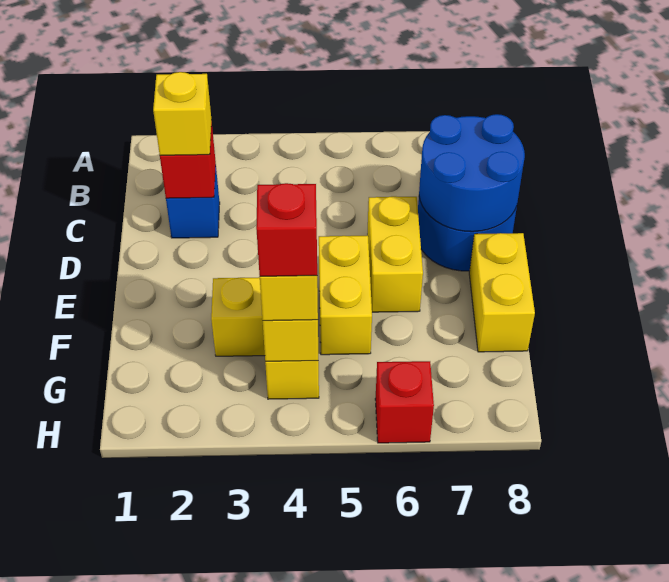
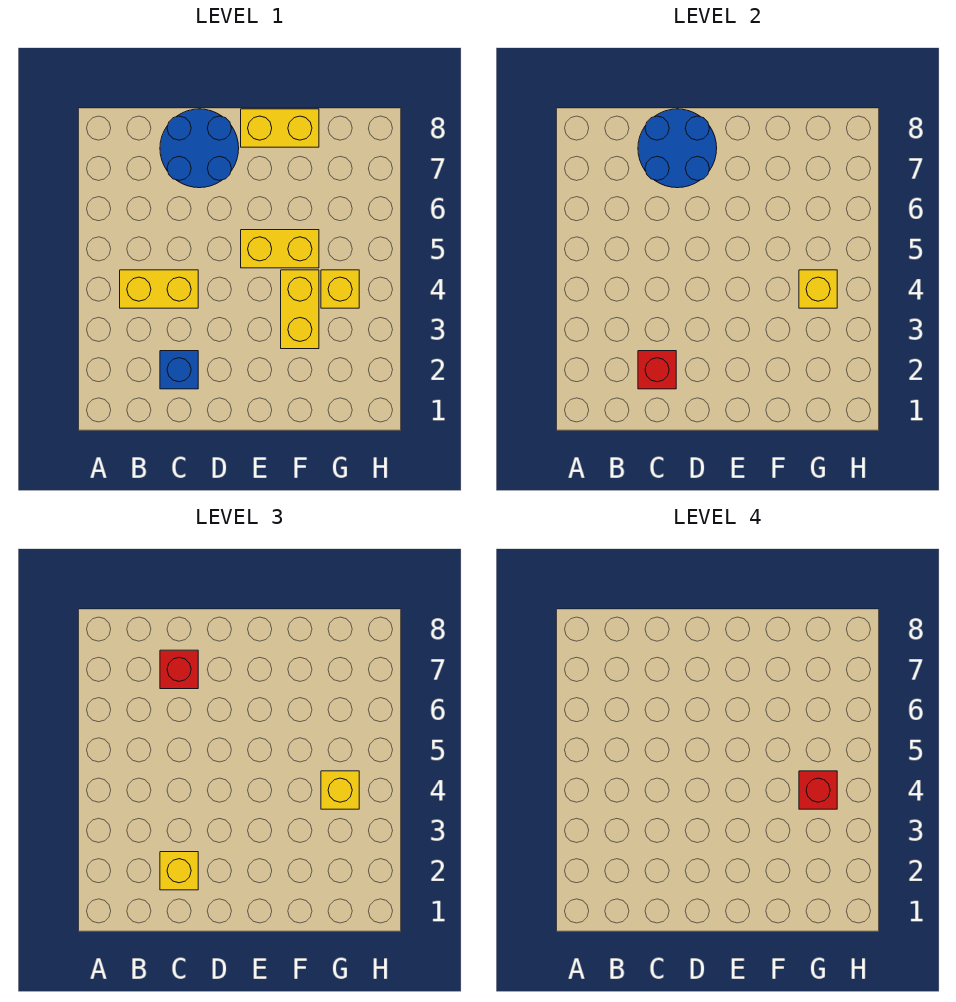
yellow brick D6:E6 level 1 -> yellow brick B4:C4 level 1
red brick H6 level 1 -> red brick C7 level 3

